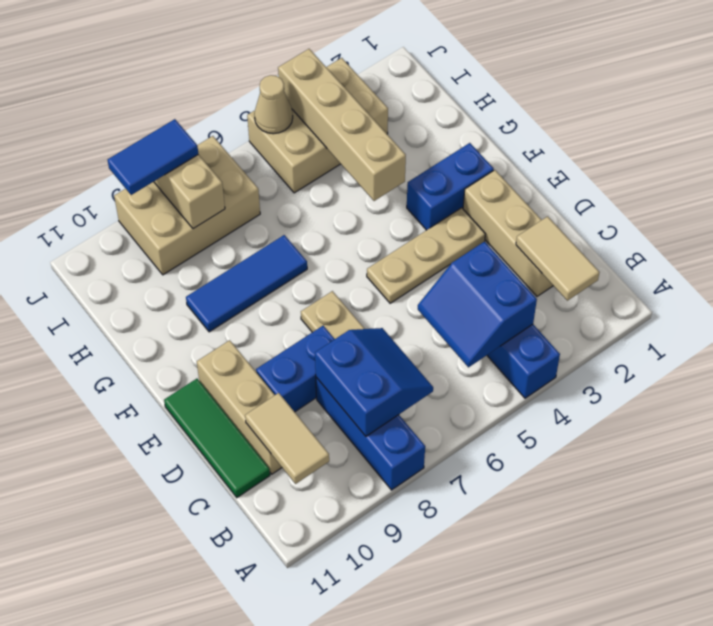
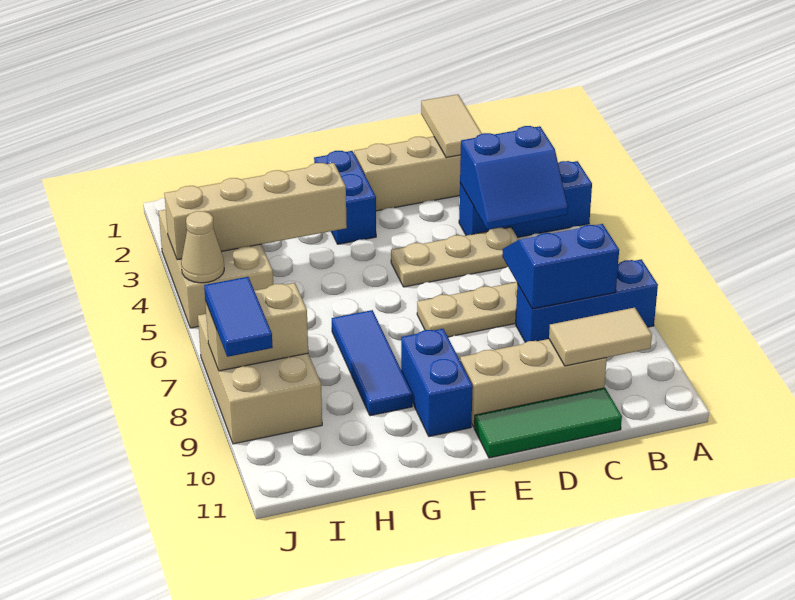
tan tile B2:C2 level 2 -> tan tile C1:C2 level 2
blue brick D8:D9 level 1 -> blue brick F9:F10 level 1
tan plate E3:E5 level 1 -> tan plate C5:E5 level 1

